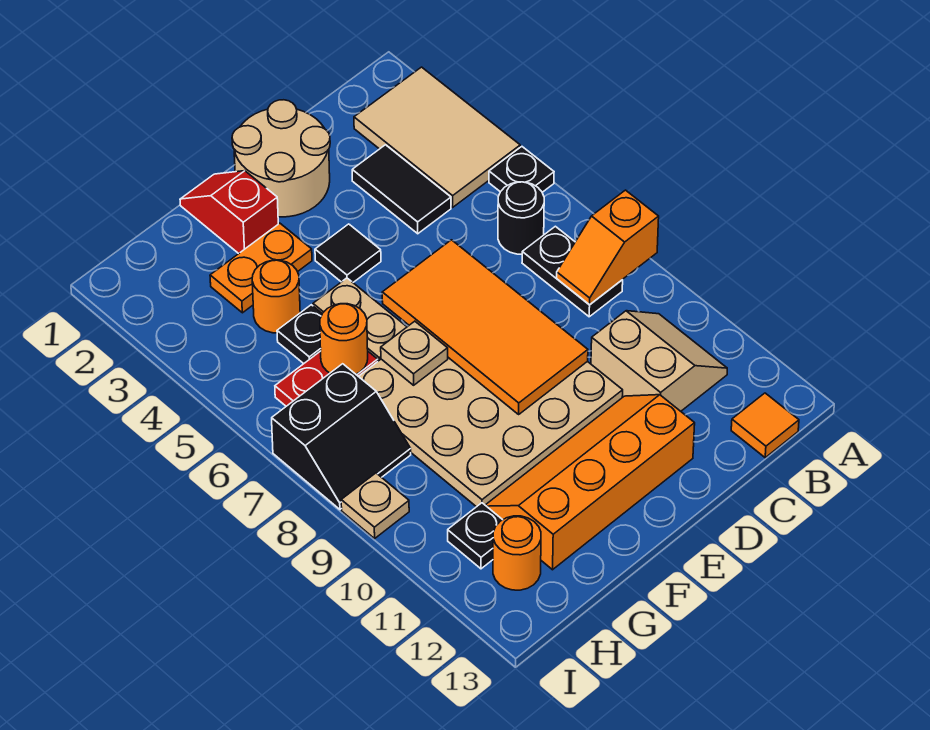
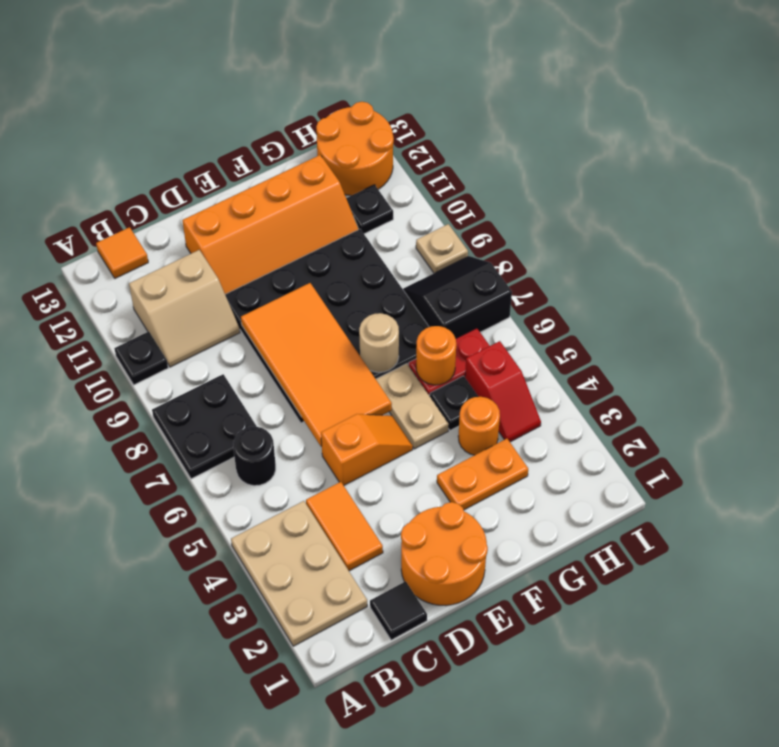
tan tile A2:B4 level 1 -> tan plate A2:B4 level 1
black plate A5 level 1 -> black plate A10 level 1
orange slope A8:B8 level 2 top A -> orange slope D5:E5 level 1 top D
black plate B7:B8 level 1 -> black plate A7:B8 level 1
tan slope B10:C11 level 1 top C -> tan slope B10:C11 level 1 top 11
black tile C3:C4 level 1 -> orange tile C3:C4 level 1
tan round brick D1:E2 level 1 -> orange round brick D1:E2 level 1
tan plate D7:G10 level 1 -> black plate D7:G10 level 1
black tile E4 level 1 -> black tile C1 level 1
red slope F1:F2 level 1 top 2 -> red slope H4:H5 level 1 top 5
tan plate F7 level 2 -> tan round brick F7 level 2
orange round brick H12 level 1 -> orange round brick H12:I13 level 1

